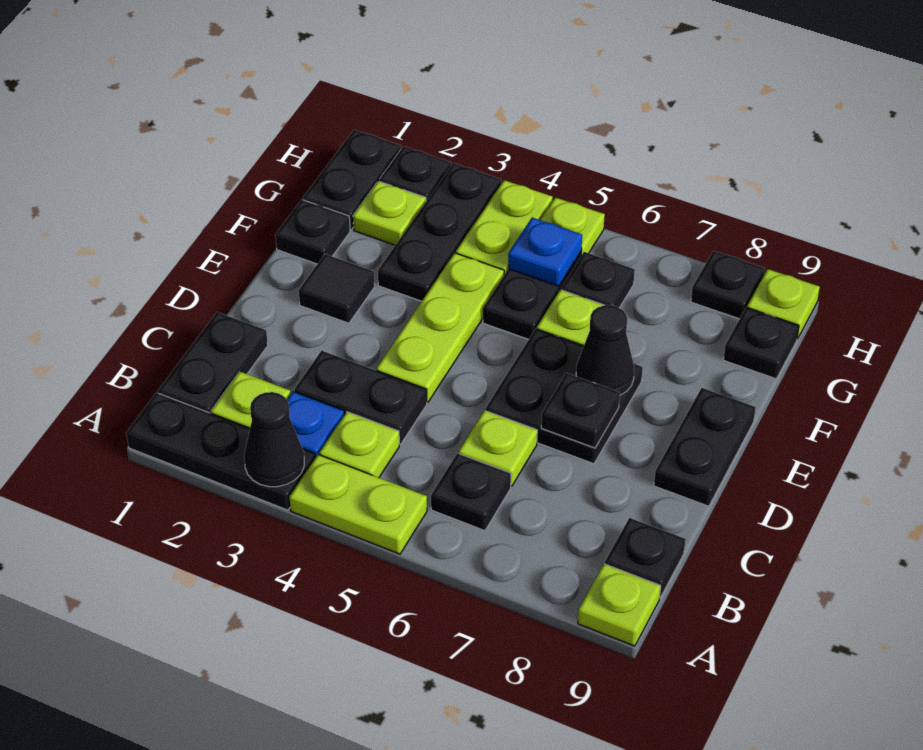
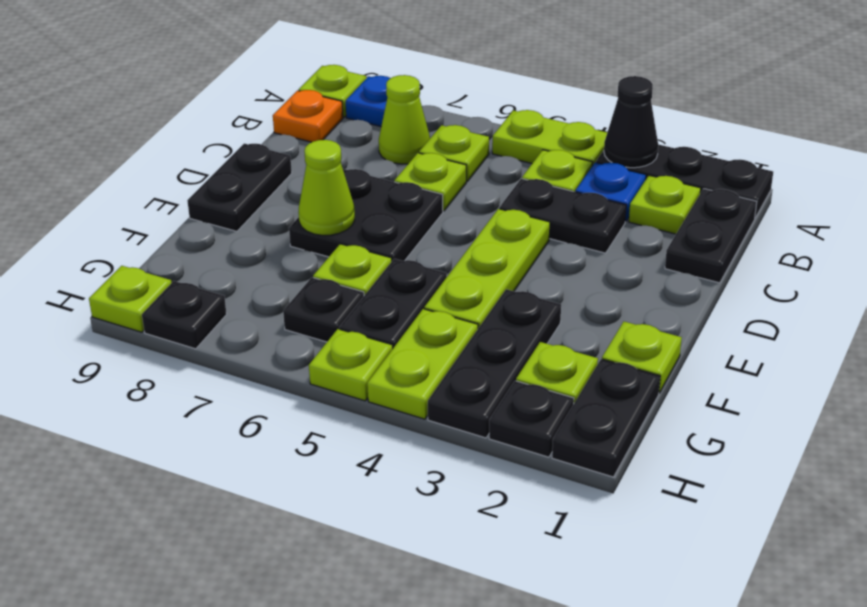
black plate B6 level 1 -> lime plate B6 level 1
none -> lime cone B7 level 1
black plate B9 level 1 -> orange plate B9 level 1
black plate D7 level 2 -> none
black tile E2 level 1 -> none
black cone E7 level 2 -> lime cone E7 level 2
black plate F1 level 1 -> lime plate F1 level 1
blue plate G5 level 2 -> blue plate A8 level 1
black plate G9 level 1 -> none

